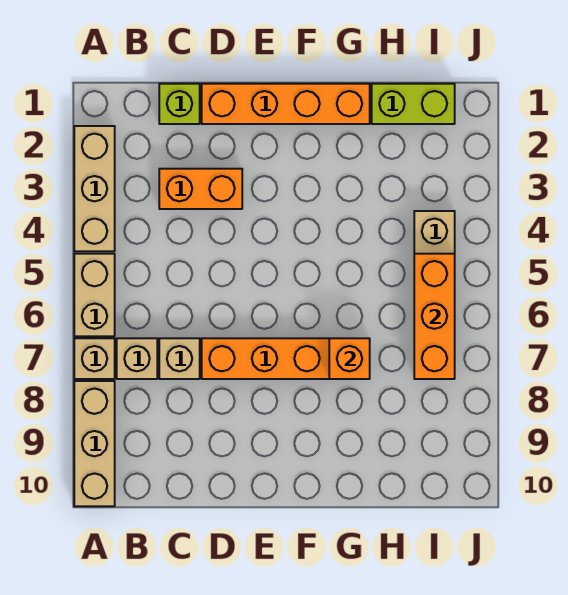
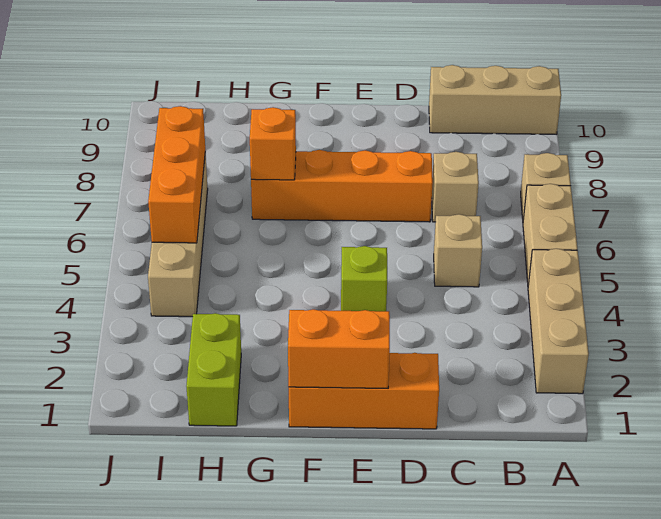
tan brick A8:A10 level 1 -> tan brick A10:C10 level 1
tan brick B7 level 1 -> tan brick C5 level 1
lime brick C1 level 1 -> lime brick E4 level 1
orange brick C3:D3 level 1 -> orange brick E1:F1 level 2
orange brick D1:G1 level 1 -> orange brick D1:F1 level 1
lime brick H1:I1 level 1 -> lime brick H1:H2 level 1

